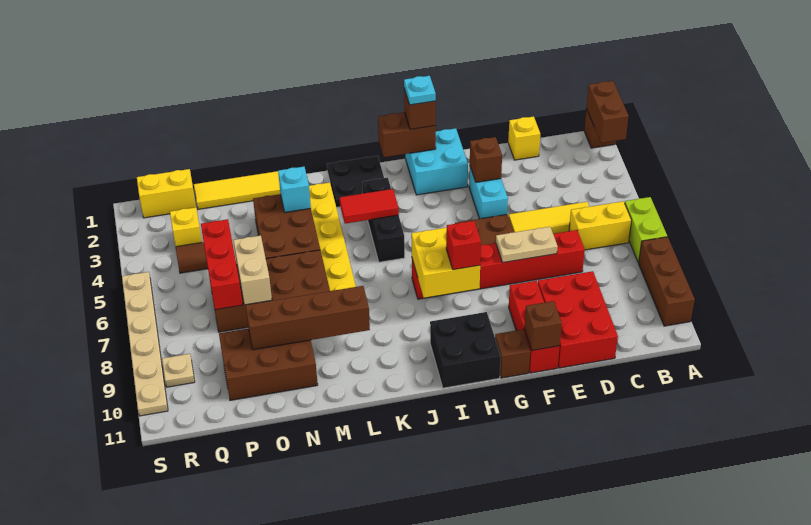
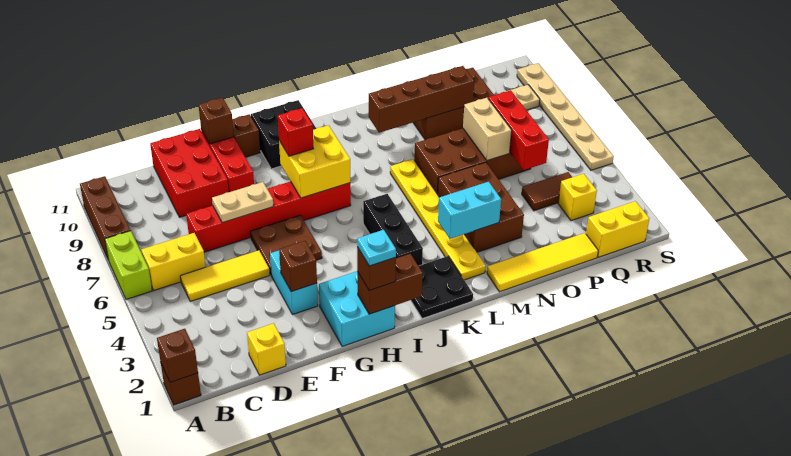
brown brick A1:A2 level 2 -> brown brick A1 level 2
red tile J4:K4 level 2 -> none
cyan brick M3 level 2 -> cyan brick L3:M3 level 2

